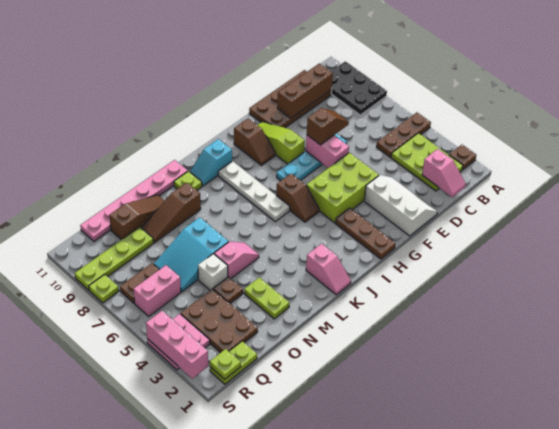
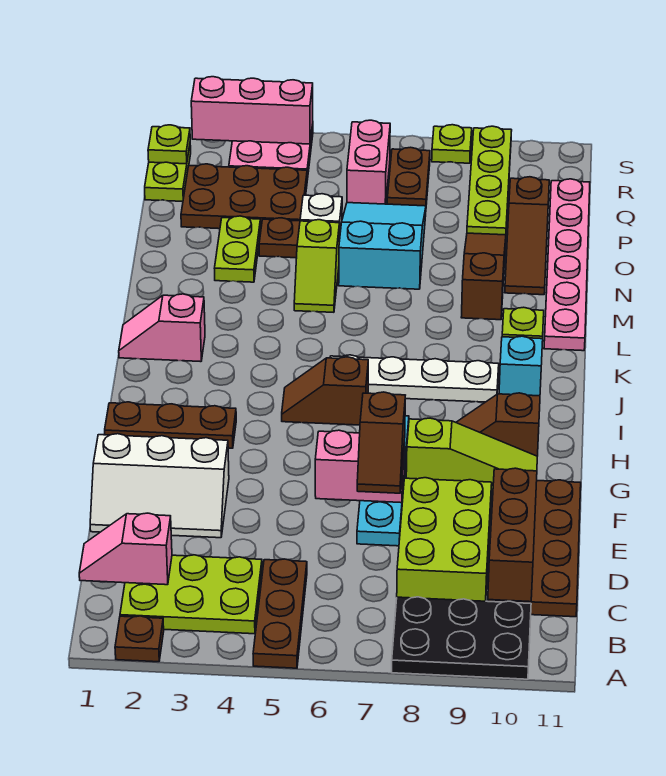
lime brick F4:H5 level 1 -> lime brick C8:E9 level 1
pink slope M5:N5 level 1 top N -> lime slope M5:N5 level 1 top N
lime plate N2:N3 level 1 -> lime plate N3:O3 level 1

